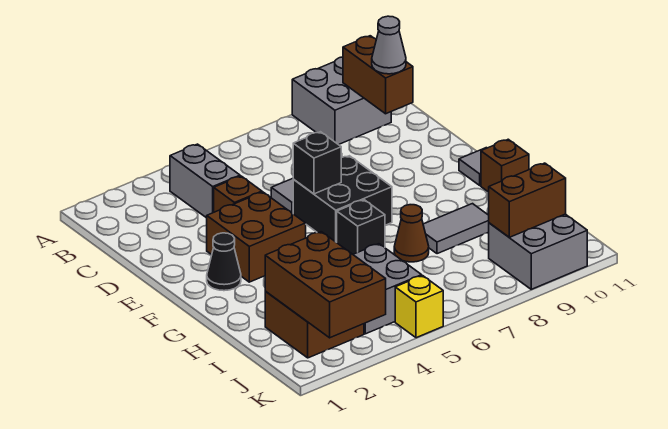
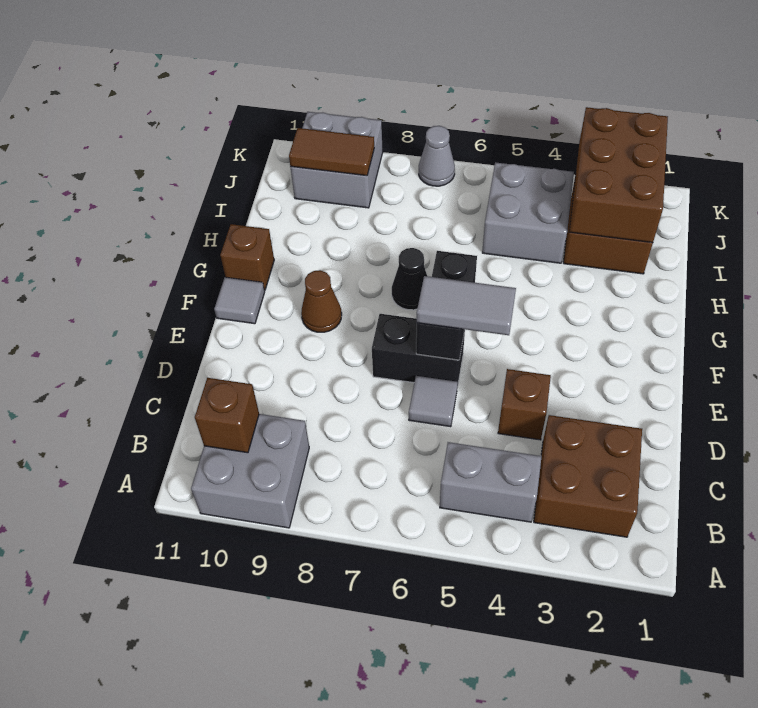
grey brick B4:C4 level 1 -> grey brick B4:B5 level 1
brown brick B10:C10 level 2 -> brown brick B10 level 2
grey cone C10 level 3 -> grey cone K7 level 1
brown brick E3:F4 level 1 -> brown brick B2:C3 level 1
black brick E6:F7 level 1 -> black brick E6:E7 level 1
black cone F2 level 1 -> black cone G7 level 1
brown cone H7 level 1 -> brown cone F9 level 1
grey tile H8:H9 level 1 -> grey tile E5:E6 level 3
brown brick J9:J10 level 2 -> brown tile J9:J10 level 2
yellow brick K5 level 1 -> none

